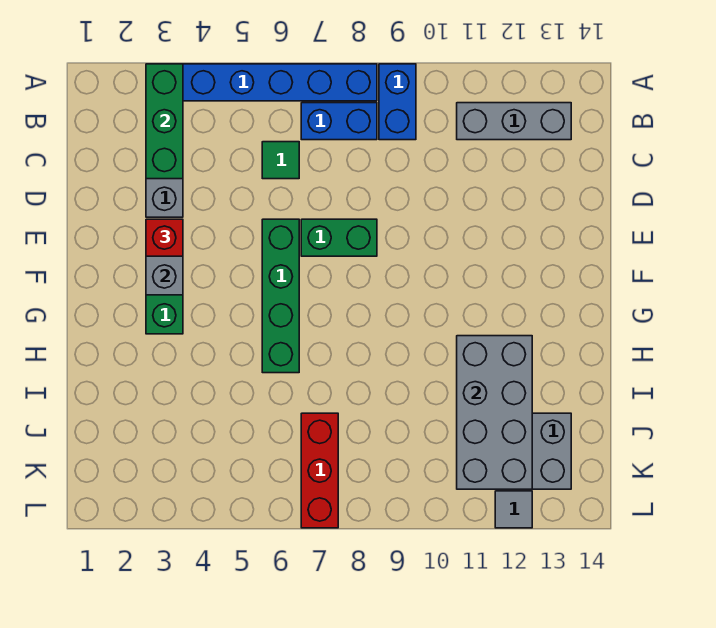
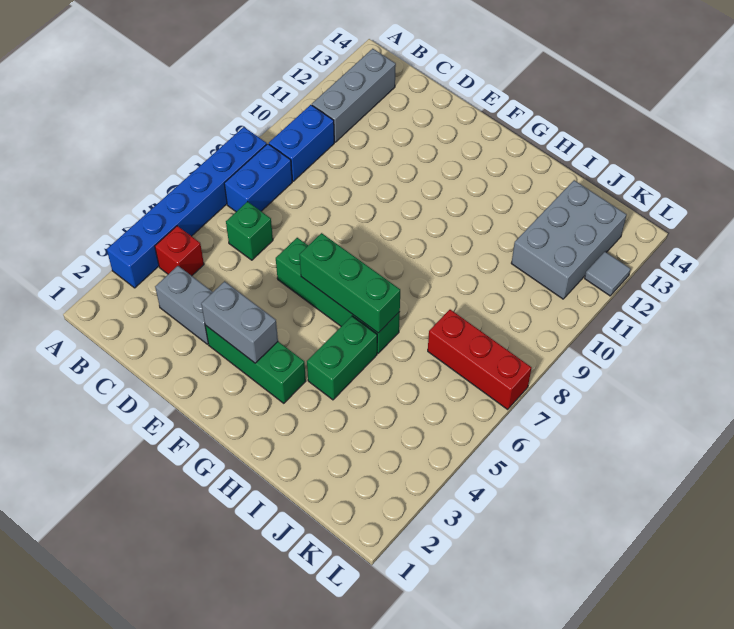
green brick A3:C3 level 2 -> green brick F6:H6 level 2
blue brick A9:B9 level 1 -> blue brick B9:B10 level 1
green tile C6 level 1 -> green brick C6 level 1
red brick E3 level 3 -> red brick B4 level 1
green brick E7:E8 level 1 -> green brick H4:H5 level 1
grey brick H11:K12 level 2 -> none

